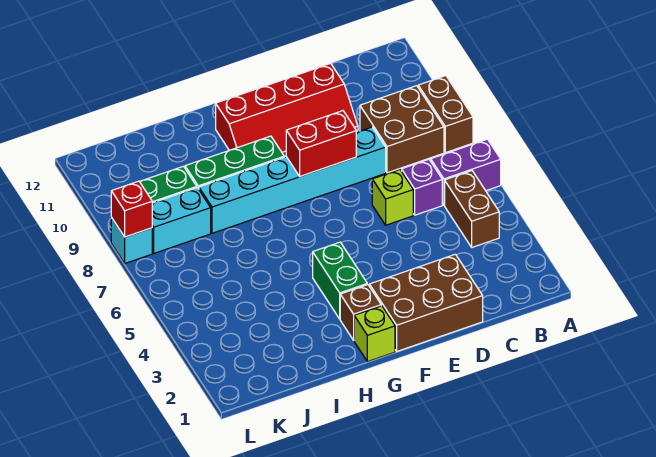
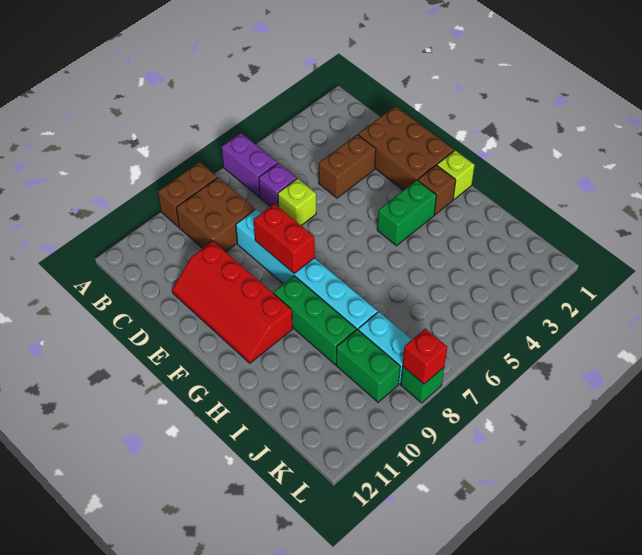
brown brick B4:B5 level 1 -> brown brick D3:D4 level 1
red slope D10:G11 level 1 top 11 -> red slope D10:G11 level 1 top 10
cyan brick L8 level 1 -> green brick L8 level 1

